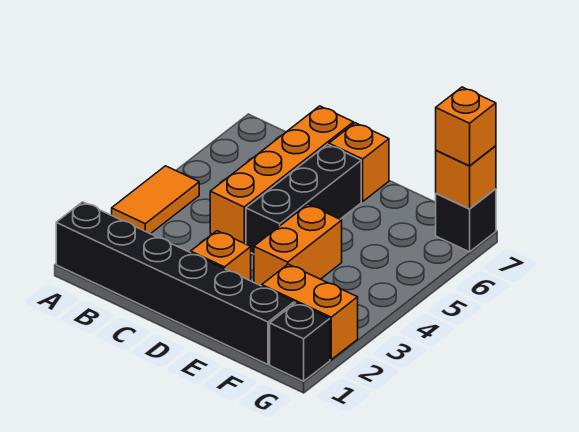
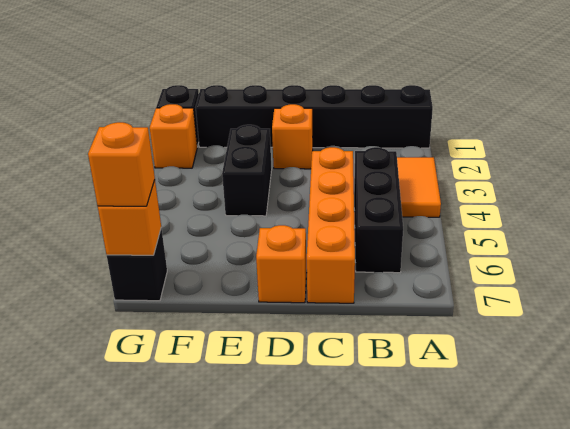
black brick D4:D6 level 1 -> black brick B4:B6 level 1
orange brick E3:E4 level 1 -> black brick E3:E4 level 1
orange brick F2:G2 level 1 -> orange brick G2 level 1

